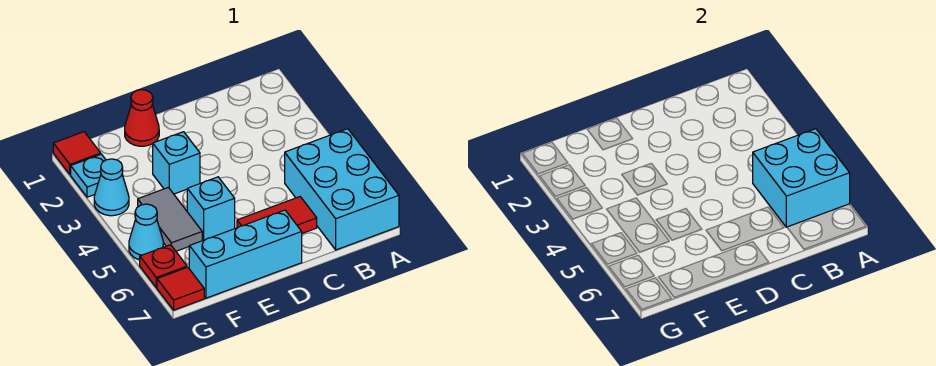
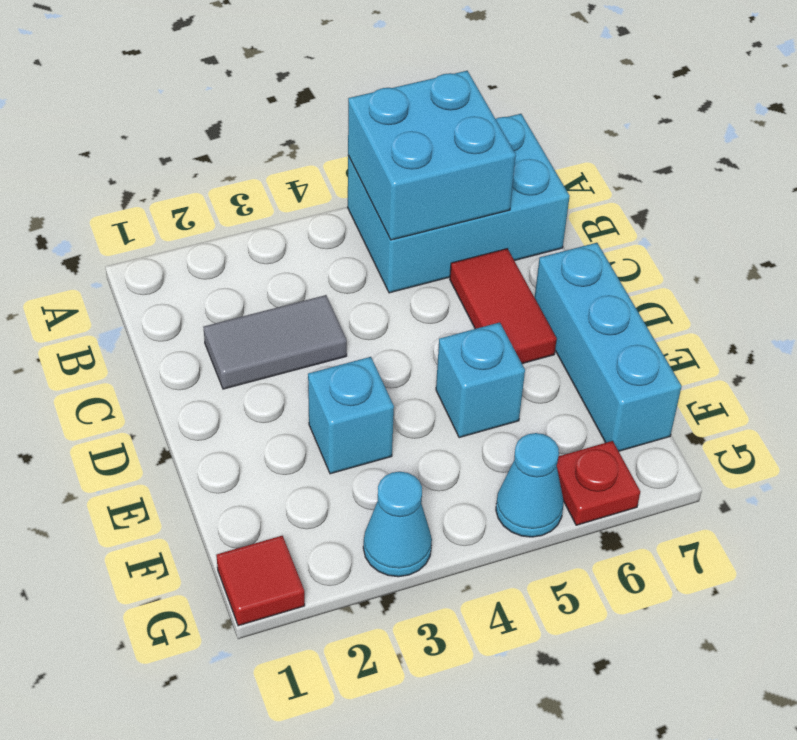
red cone E1 level 1 -> none
grey tile F4:F5 level 1 -> grey tile C2:C3 level 1
cyan plate G2 level 1 -> none
red tile G7 level 1 -> none

